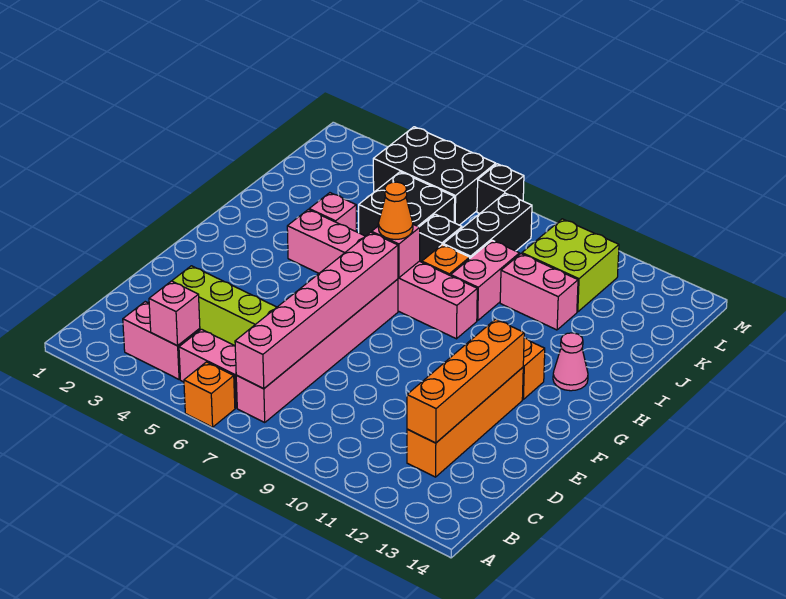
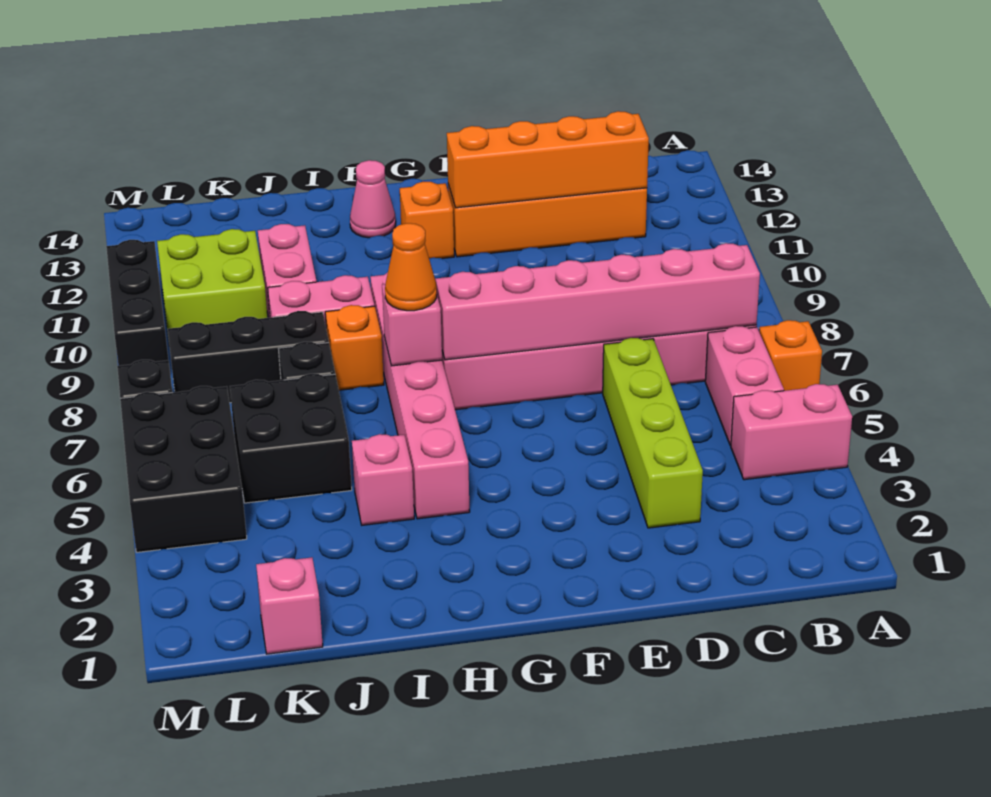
pink brick B3:B4 level 1 -> pink brick A4:B4 level 1
pink brick B4 level 2 -> pink brick K1 level 1
none -> black brick M9:M11 level 1

